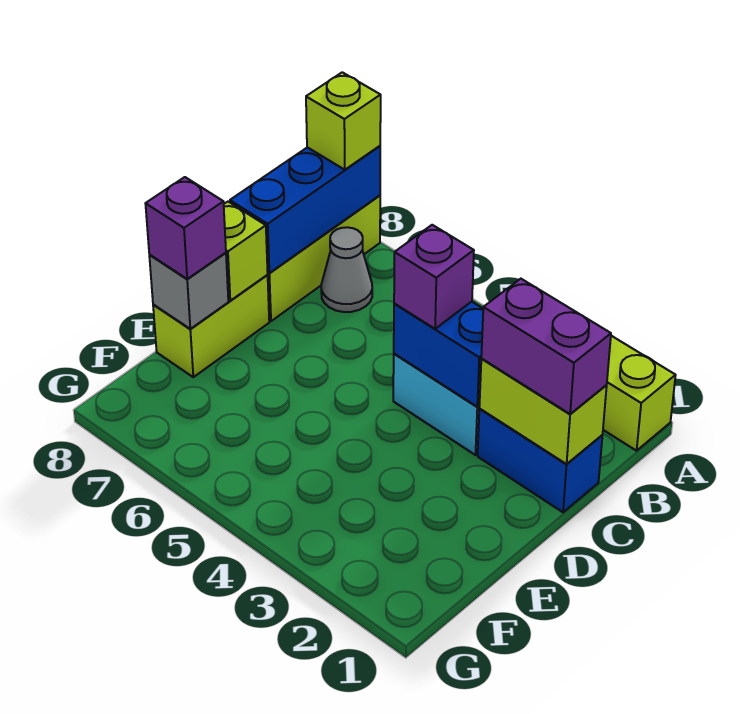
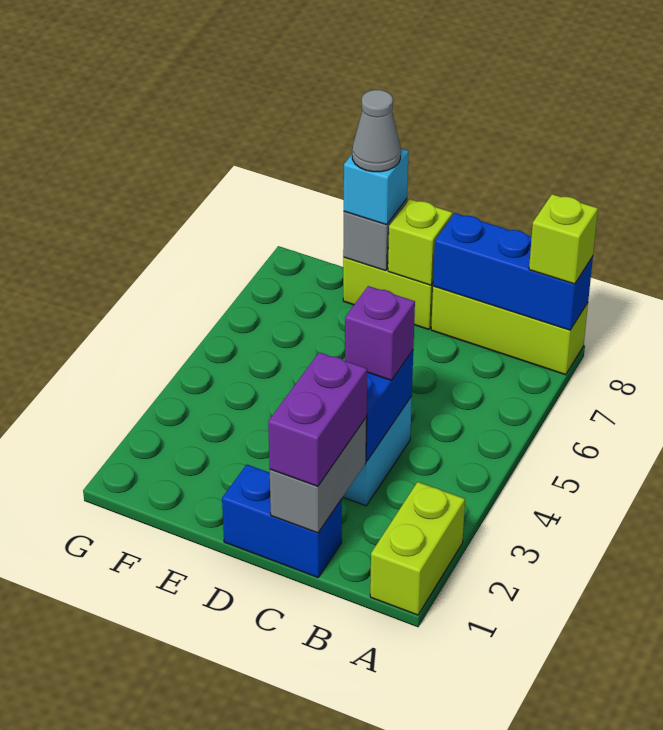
grey cone B7 level 1 -> grey cone E8 level 4
blue brick C1:C2 level 1 -> blue brick C1:D1 level 1
lime brick C1:C2 level 2 -> grey brick C1:C2 level 2
purple brick E8 level 3 -> cyan brick E8 level 3

